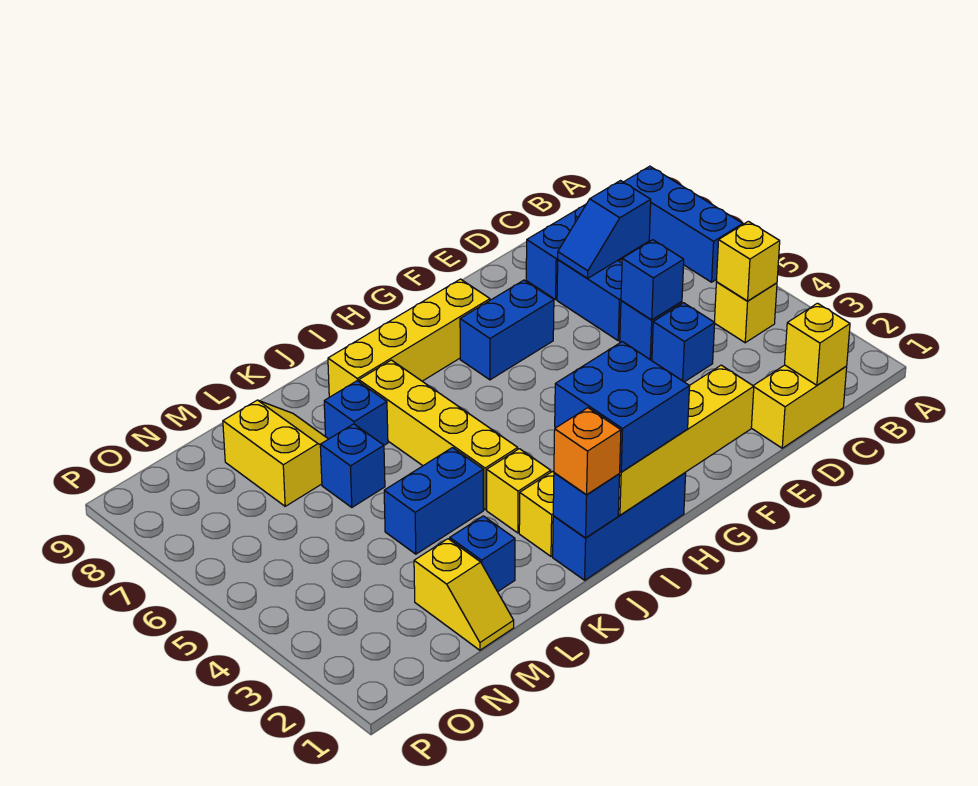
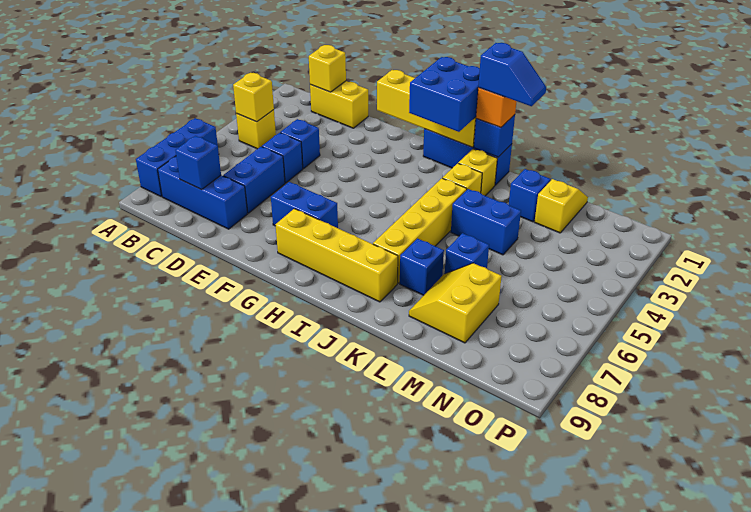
blue slope C7:D7 level 2 top C -> blue slope J1:K1 level 4 top J
blue brick D5 level 2 -> blue brick C8 level 2

